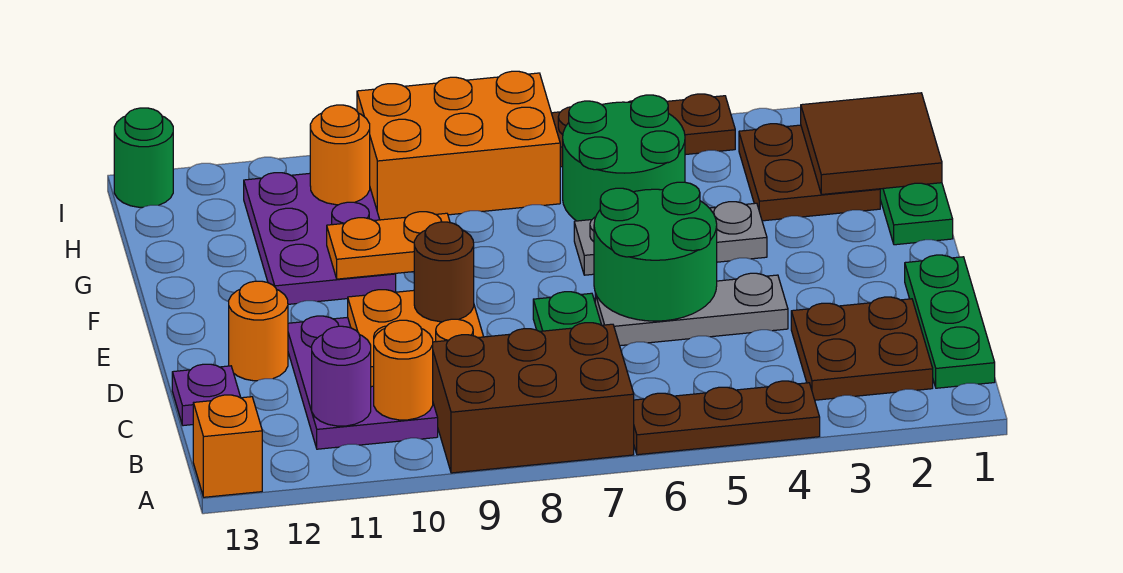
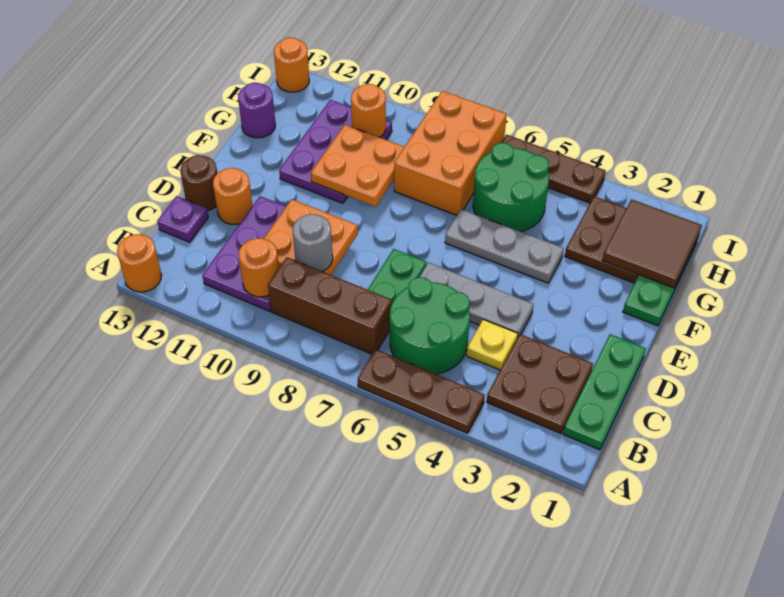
brown brick A7:B9 level 1 -> brown brick B7:B9 level 1
orange brick A13 level 1 -> orange round brick A13 level 1
purple round brick B11 level 2 -> purple round brick G13 level 1
none -> yellow plate C4 level 1
none -> grey round brick C9 level 3
green round brick D5:E6 level 2 -> green round brick B5:C6 level 1
brown round brick D9 level 3 -> brown round brick D13 level 1
orange plate F9:F10 level 2 -> orange plate F9:G10 level 2
orange brick H7:I9 level 1 -> orange brick G7:I8 level 1
green round brick I13 level 1 -> orange round brick I13 level 1

